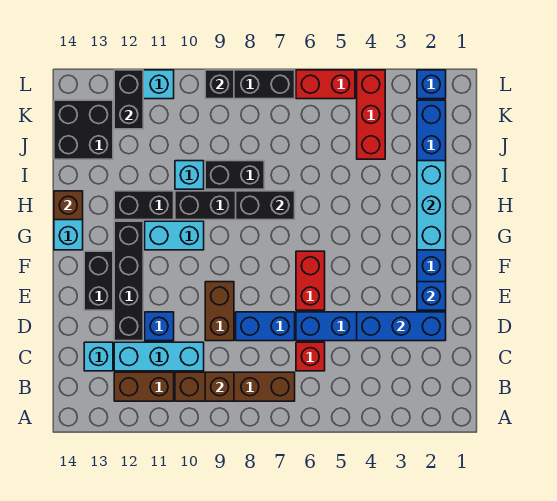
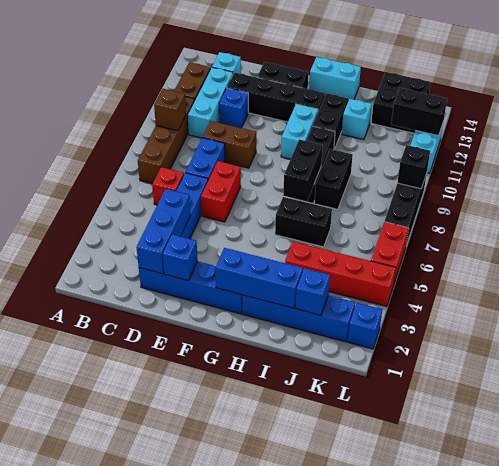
red brick E6:F6 level 1 -> red brick E6:E7 level 1
cyan brick G2:I2 level 2 -> blue brick G2:I2 level 2
none -> black brick H6:I6 level 1
brown brick H14 level 2 -> none
cyan brick I10 level 1 -> cyan brick I12 level 1
none -> blue brick J2 level 2
red brick J4:L4 level 1 -> red brick I4:L4 level 1

